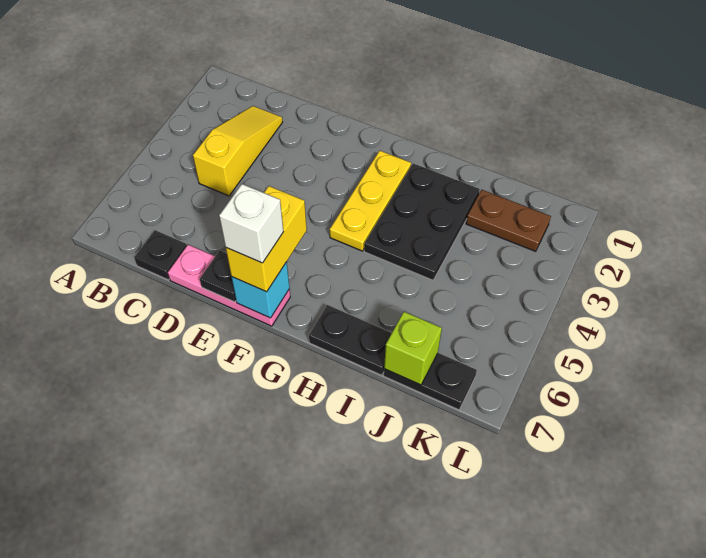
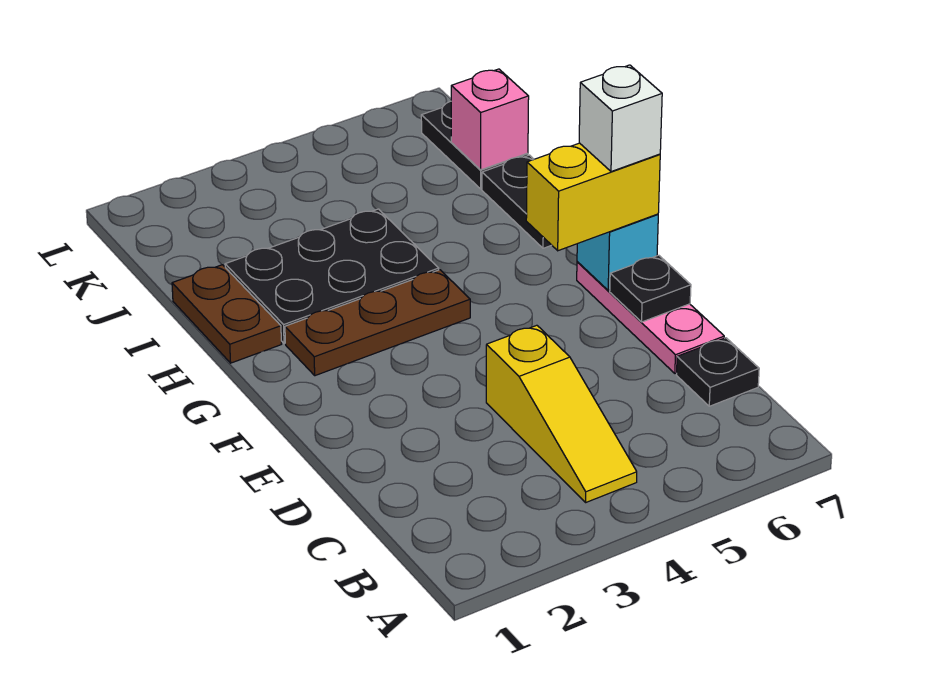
yellow slope C2:C4 level 1 top 4 -> yellow slope B4:D4 level 1 top D
yellow plate G2:G4 level 1 -> brown plate G2:G4 level 1
brown plate J2:K2 level 1 -> brown plate H1:I1 level 1
lime brick J7 level 2 -> pink brick J7 level 2

